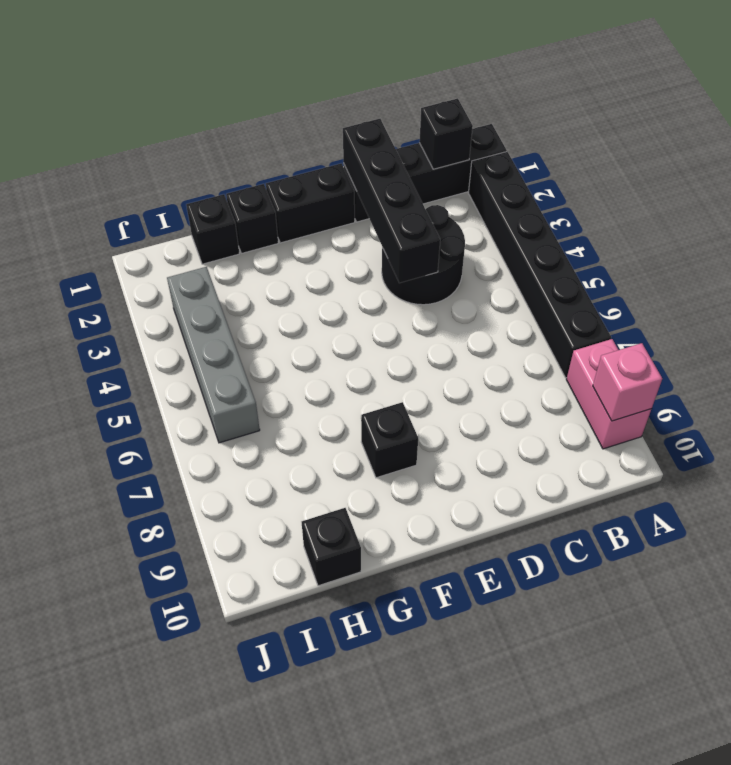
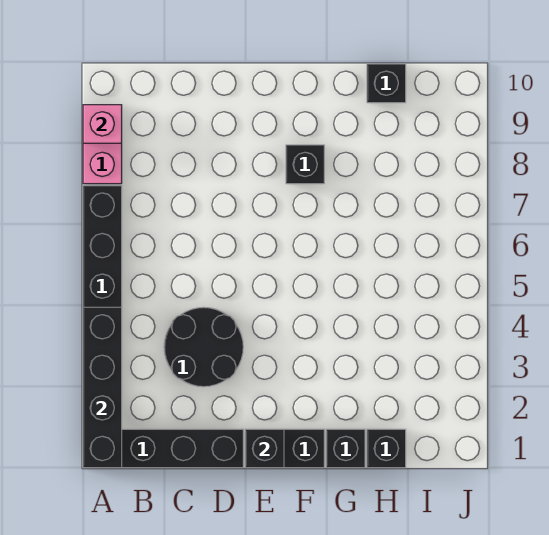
black brick B1 level 2 -> black brick E1 level 2
black brick D1:D4 level 2 -> black brick A1:A4 level 2
grey brick I3:I6 level 1 -> none

